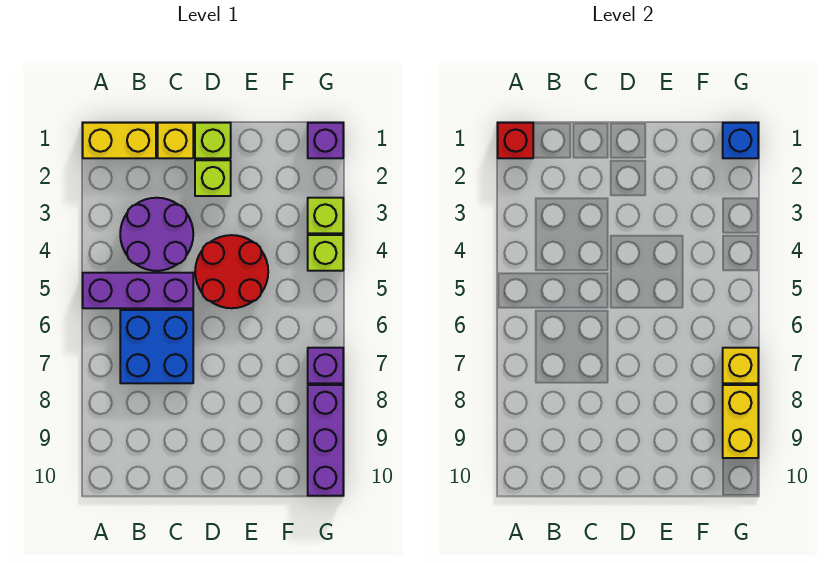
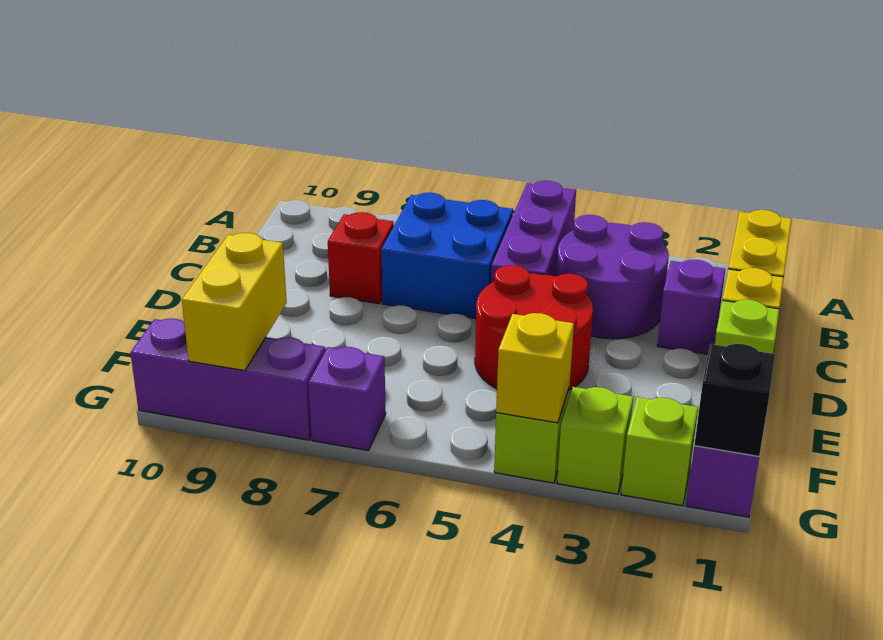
red brick A1 level 2 -> red brick C8 level 1
none -> purple brick C2 level 1
lime brick D2 level 1 -> lime brick G2 level 1
blue brick G1 level 2 -> black brick G1 level 2
yellow brick G7 level 2 -> yellow brick G4 level 2
yellow brick G8:G9 level 2 -> yellow brick F9:G9 level 2

